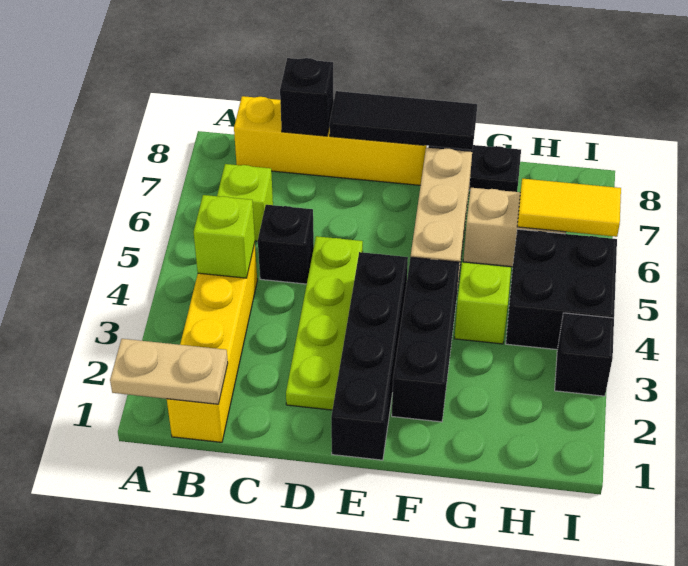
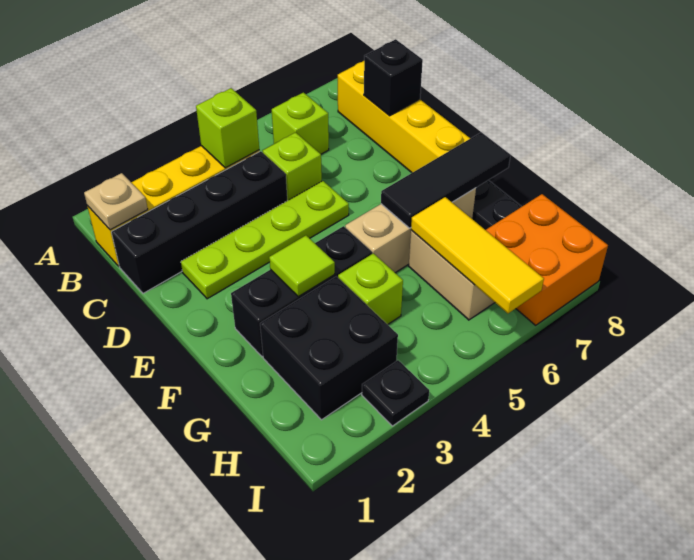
tan plate A1:B1 level 2 -> tan plate B1 level 2
black brick C5 level 1 -> lime brick C5 level 1
black tile D8:F8 level 2 -> black tile F6:F8 level 2
black brick E1:E4 level 1 -> black brick C1:C4 level 1
none -> lime tile F3 level 2
black brick H4:I5 level 1 -> black brick G2:H3 level 1
yellow tile H6:I6 level 2 -> yellow tile G6:I6 level 2
none -> orange brick H7:I8 level 1
black brick I3 level 1 -> black plate I3 level 1

